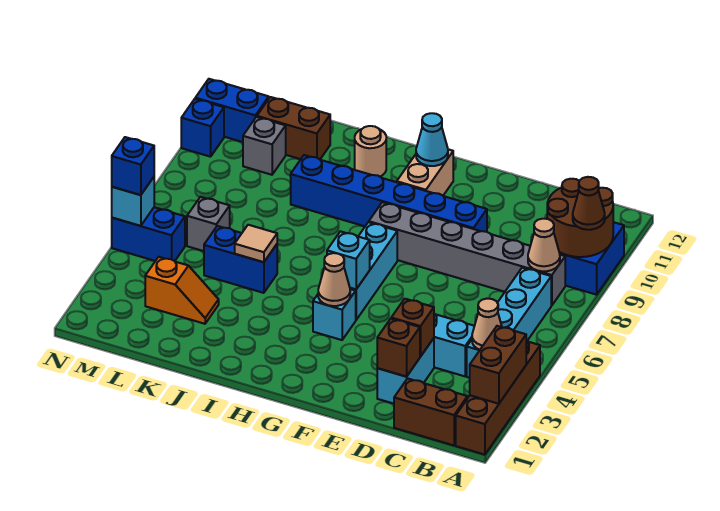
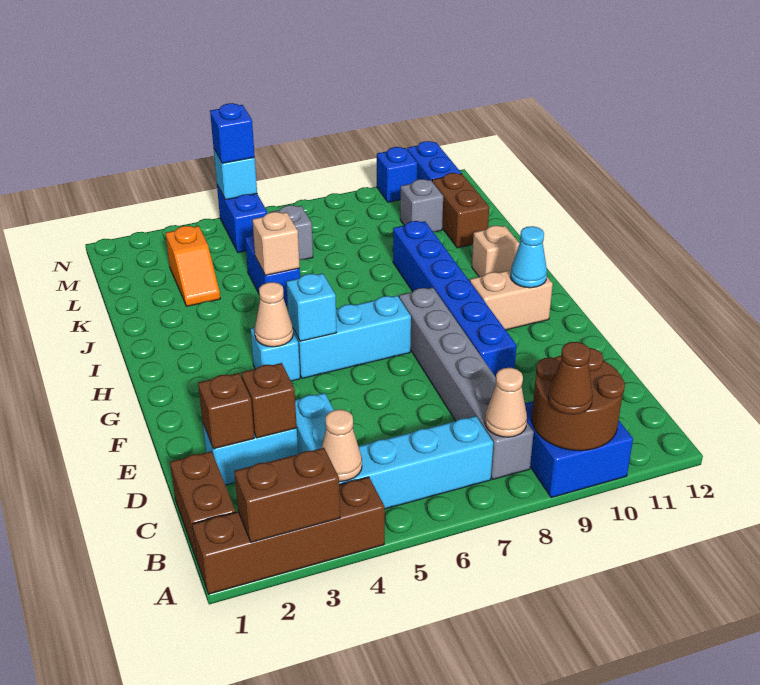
tan round brick I11 level 1 -> tan brick I11 level 1
tan tile J5 level 2 -> tan brick J5 level 2

